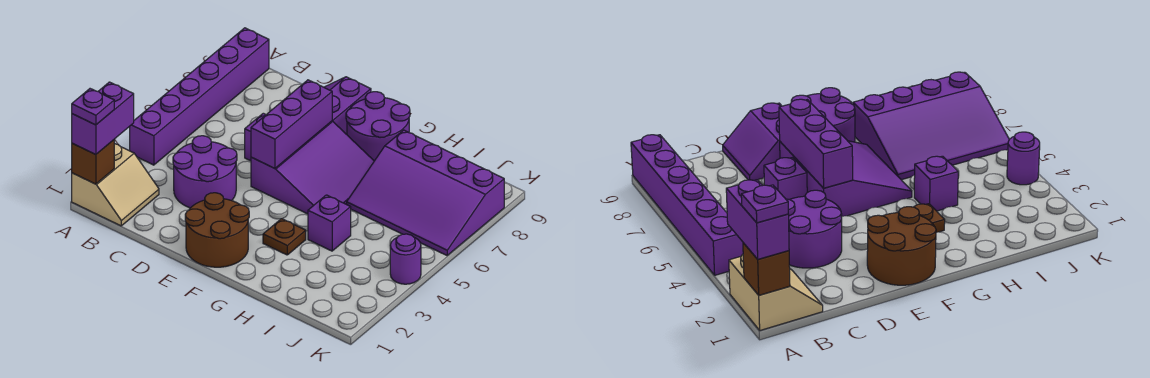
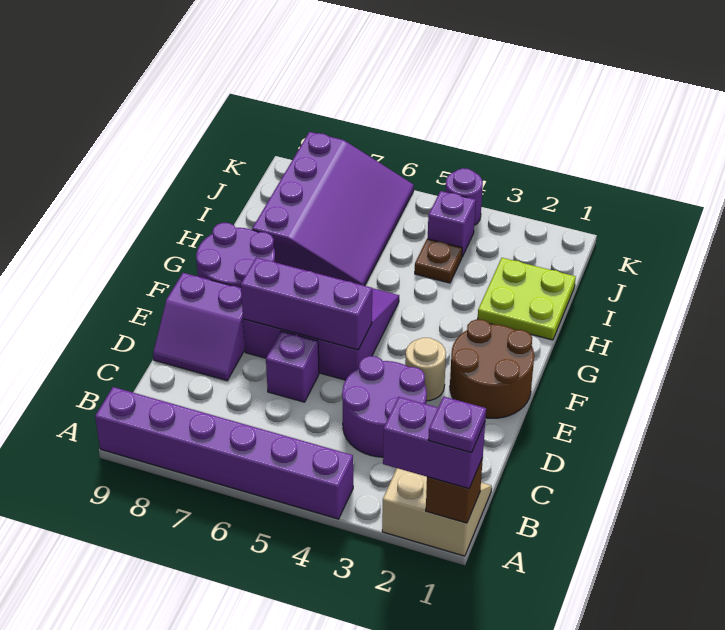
none -> tan round brick E3 level 1
brown plate G3 level 1 -> brown plate I4 level 1
none -> lime plate H1:I2 level 1
purple brick H4 level 1 -> purple brick J4 level 1

